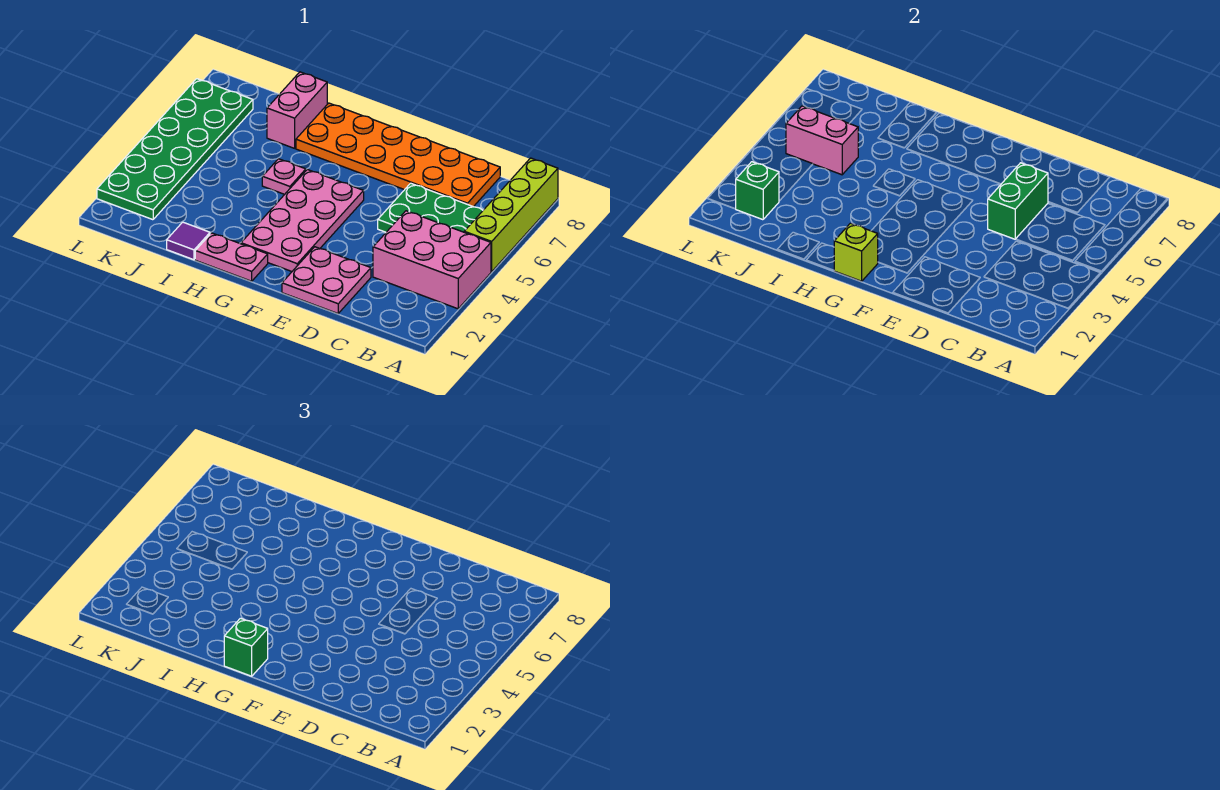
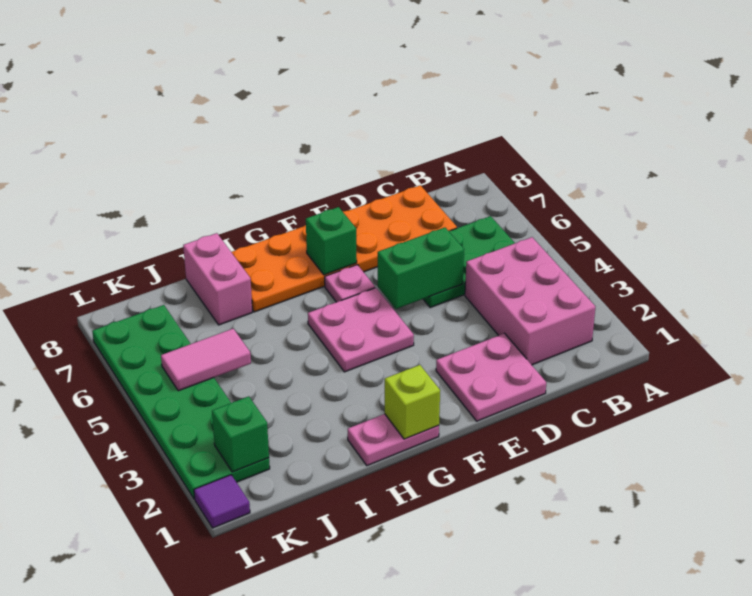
pink brick A3:C4 level 1 -> pink brick B2:C4 level 1
lime brick A5:A8 level 1 -> none
green brick D5:D6 level 2 -> green brick D5:E5 level 2
pink plate F2:G5 level 1 -> pink plate F4:G5 level 1
green brick G1 level 3 -> green brick F7 level 2
pink plate H5 level 1 -> pink plate F6 level 1
purple tile I1 level 1 -> purple tile L1 level 1
pink brick J5:K5 level 2 -> pink tile J5:K5 level 2

